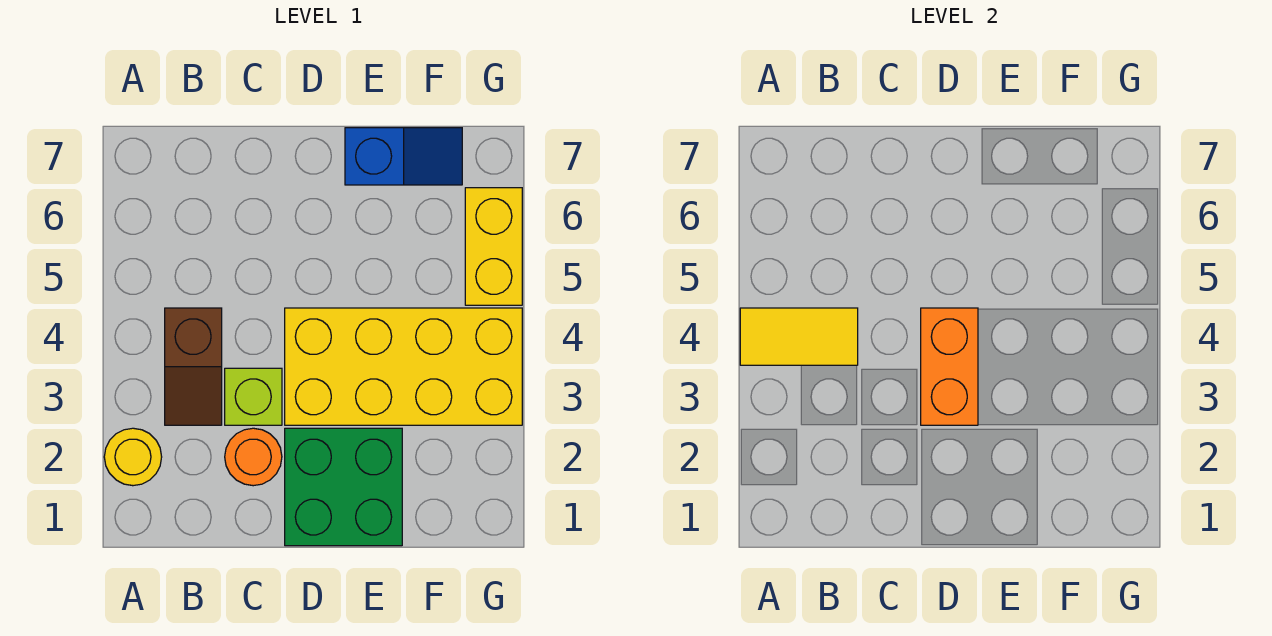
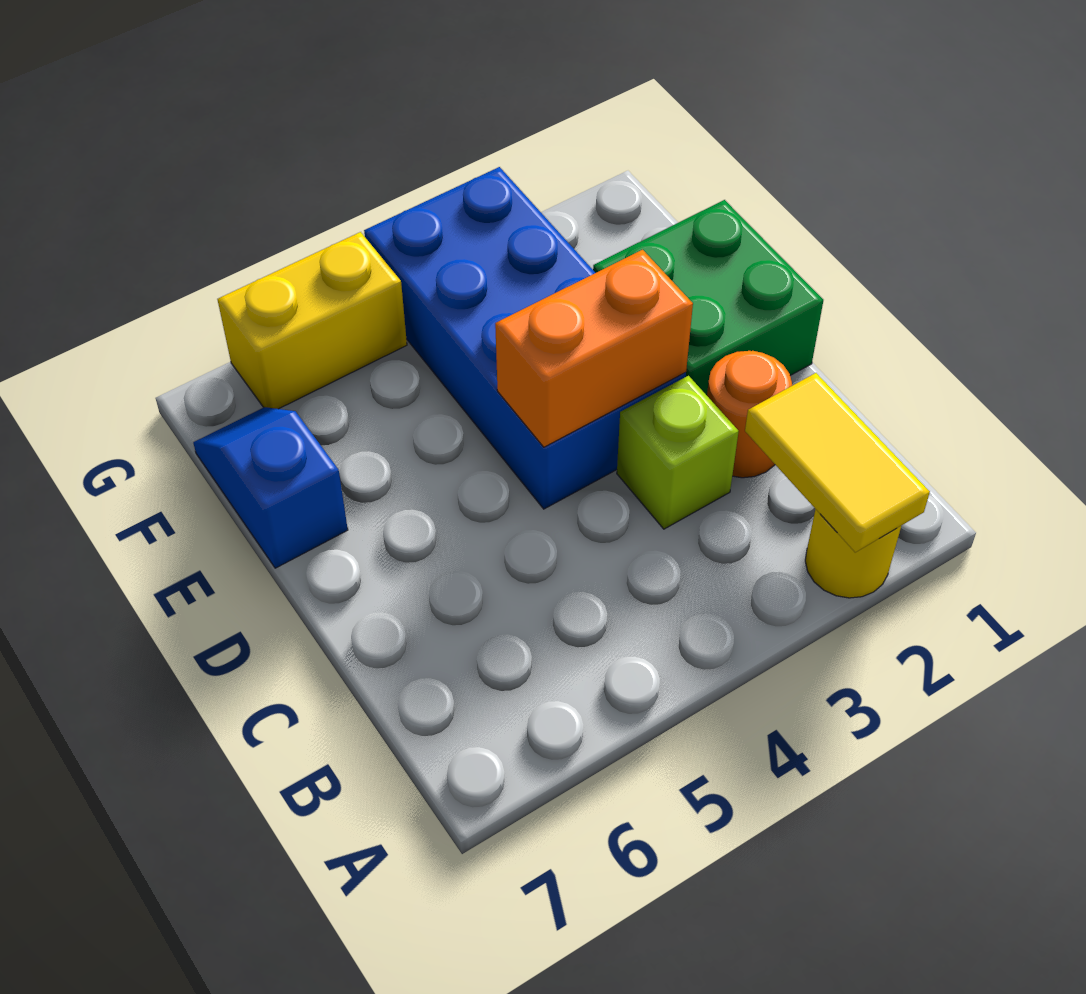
yellow tile A4:B4 level 2 -> yellow tile A2:B2 level 2
brown slope B3:B4 level 1 top 4 -> none
yellow brick D3:G4 level 1 -> blue brick D3:G4 level 1

